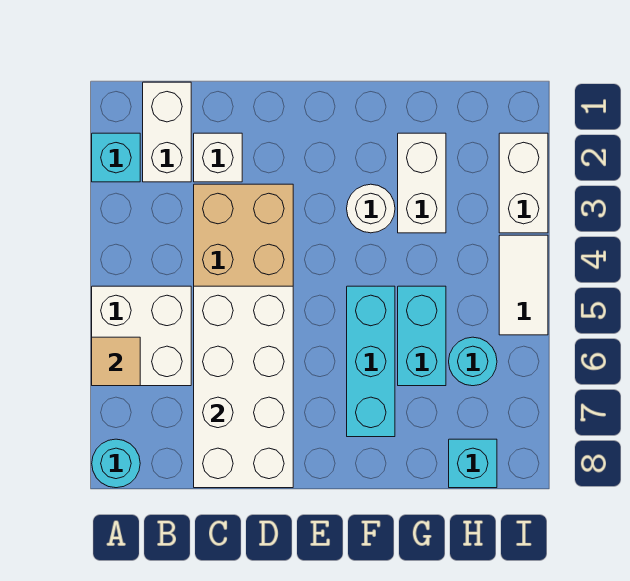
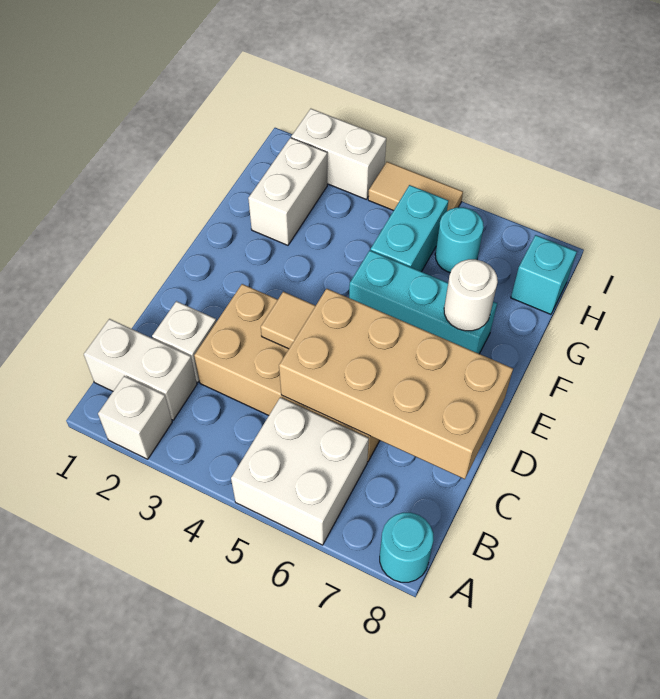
cyan brick A2 level 1 -> white brick A2 level 1
tan tile A6 level 2 -> tan tile D4 level 2
white brick C5:D8 level 2 -> tan brick C5:D8 level 2
white round brick F3 level 1 -> white round brick F7 level 2
white brick G2:G3 level 1 -> white brick G2:H2 level 1
cyan brick G5:G6 level 1 -> cyan brick G5:H5 level 1
white tile I4:I5 level 1 -> tan tile I4:I5 level 1

